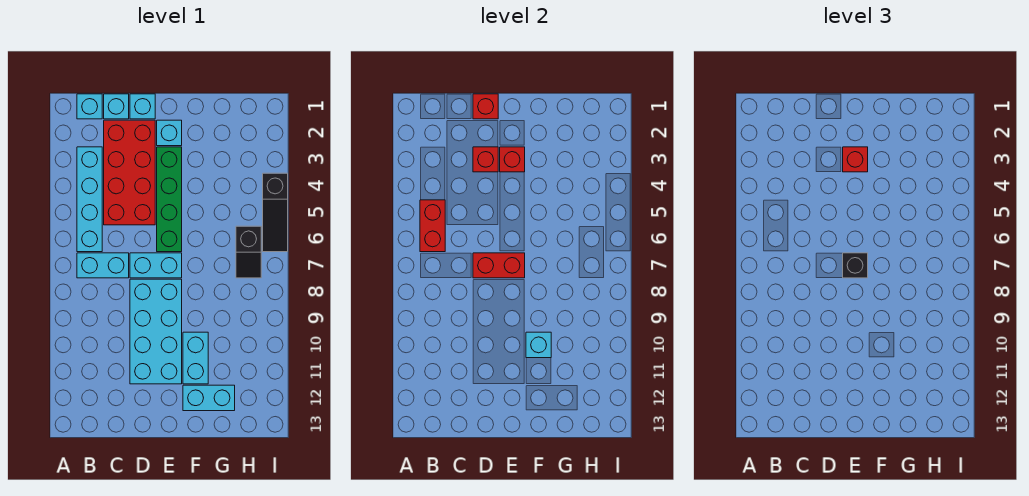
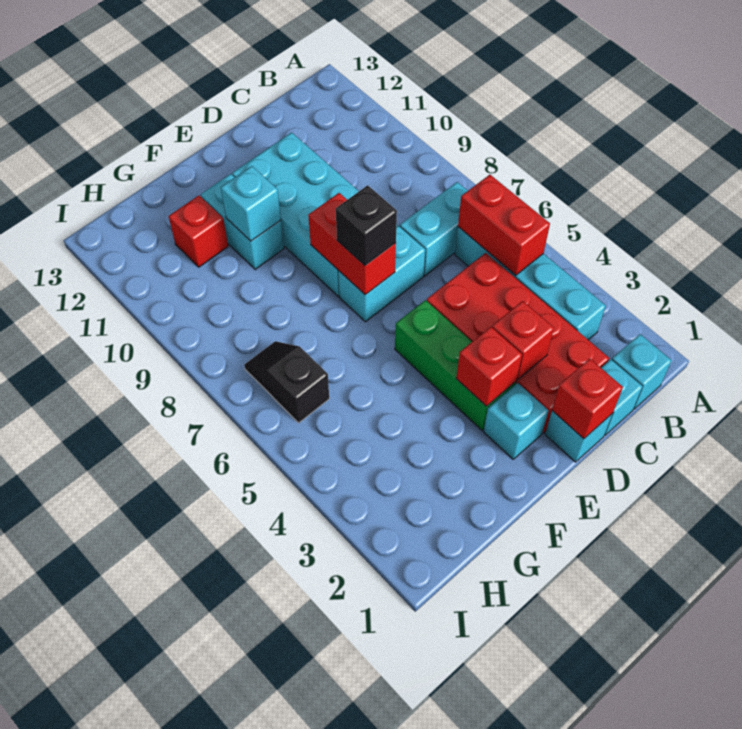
red brick D7:E7 level 2 -> red brick E7:E8 level 2
green brick E3:E6 level 1 -> green brick E3:E5 level 1
red brick E3 level 3 -> red brick G11 level 1
cyan brick F12:G12 level 1 -> none
black slope I4:I6 level 1 top 4 -> none

